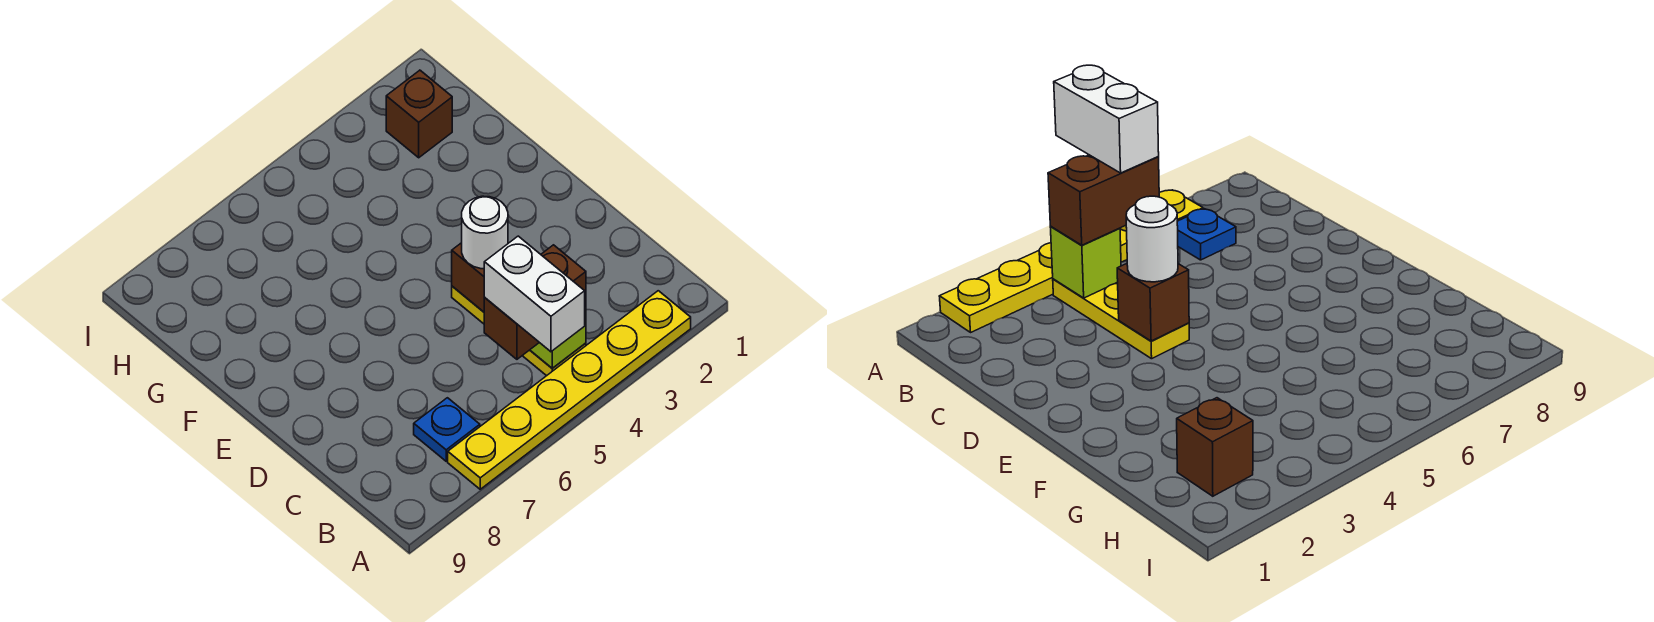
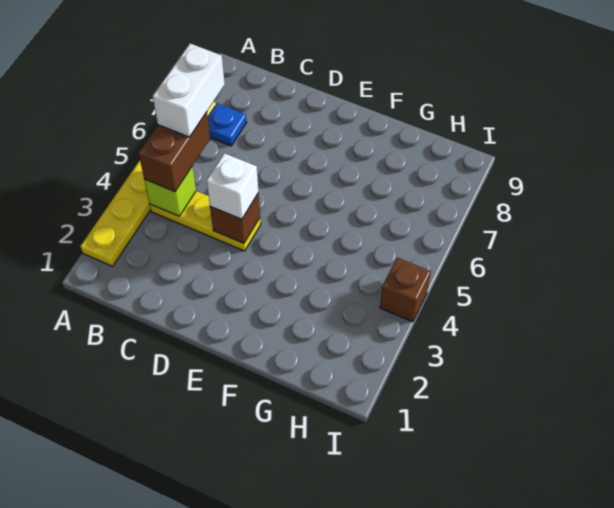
white brick A5:B5 level 4 -> white brick B5:B6 level 4
white round brick D4 level 3 -> white brick D4 level 3
brown brick H2 level 1 -> brown brick I4 level 1

